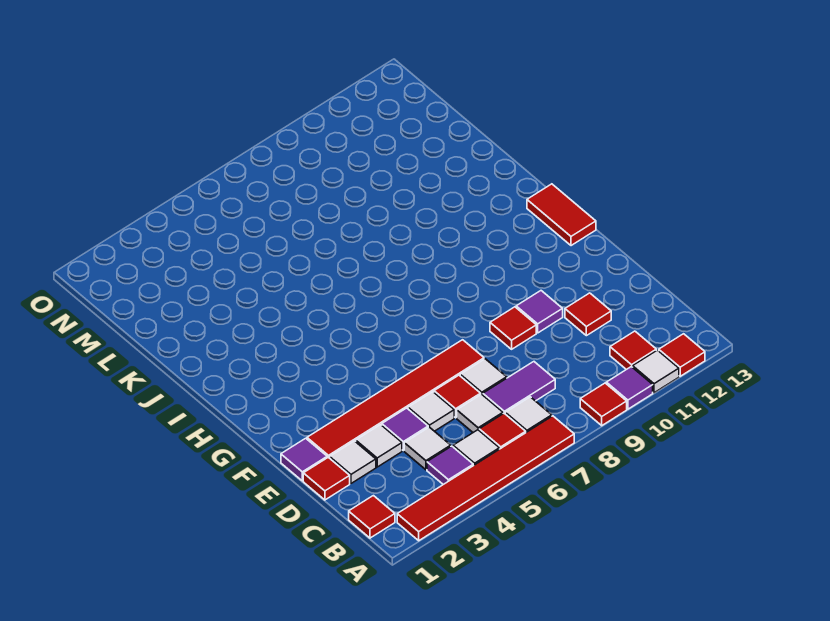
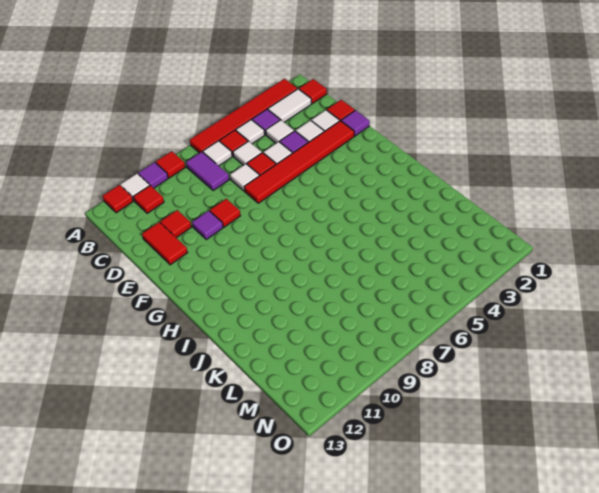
none -> white tile B2:B3 level 1
purple tile C7:C8 level 1 -> purple tile B8:C8 level 1
red tile G13:H13 level 1 -> red tile D12:E12 level 1

